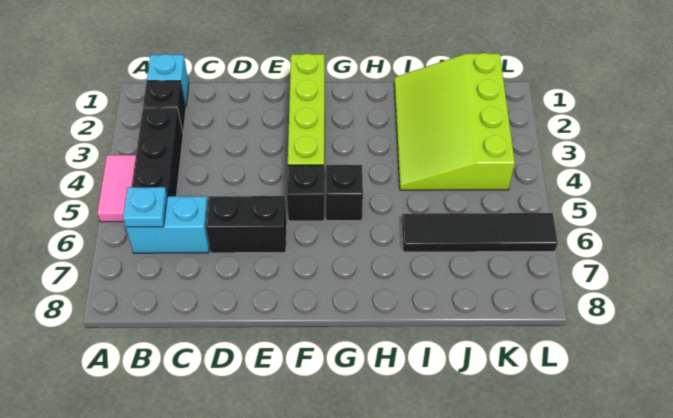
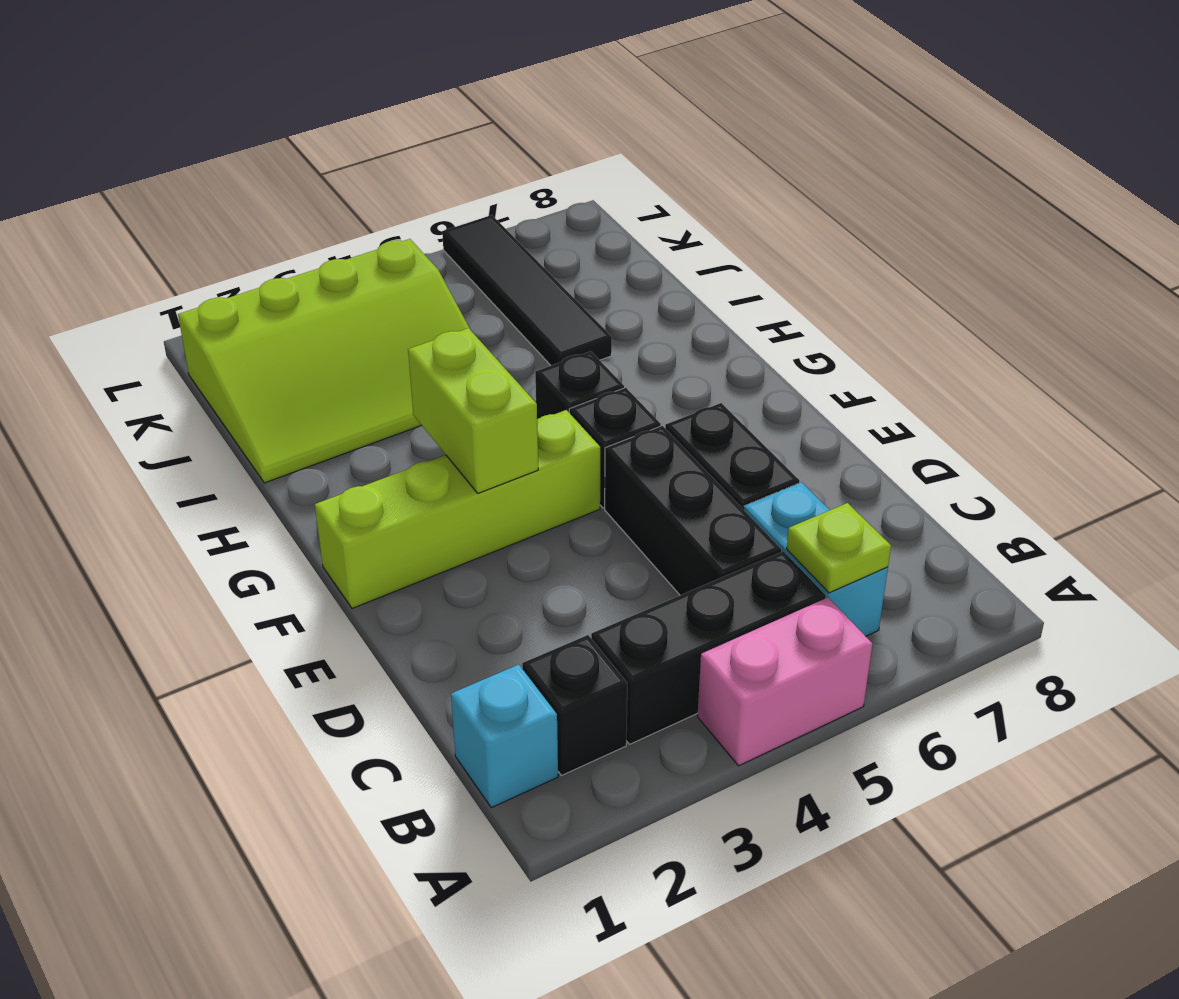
pink tile A4:A5 level 1 -> pink brick A4:A5 level 1
cyan plate B6 level 2 -> lime plate B6 level 2
none -> black brick C5:E5 level 1
none -> lime brick F3:G3 level 2

